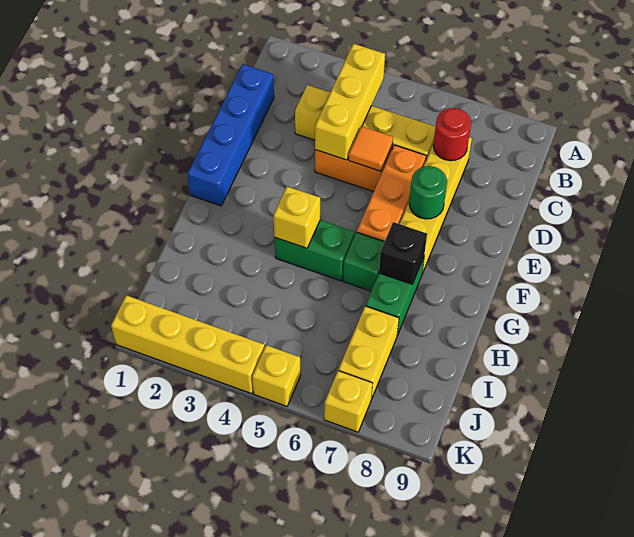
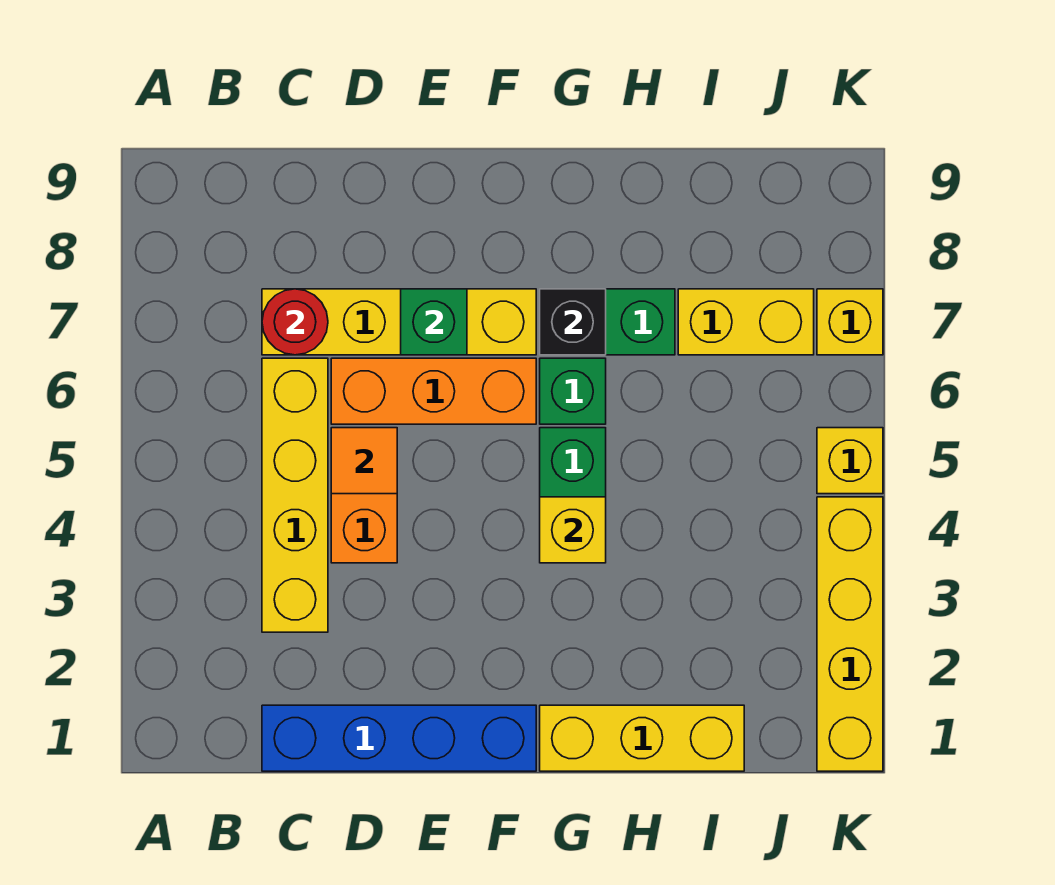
yellow brick B4:D4 level 2 -> yellow brick G1:I1 level 1
green round brick E7 level 2 -> green brick E7 level 2

